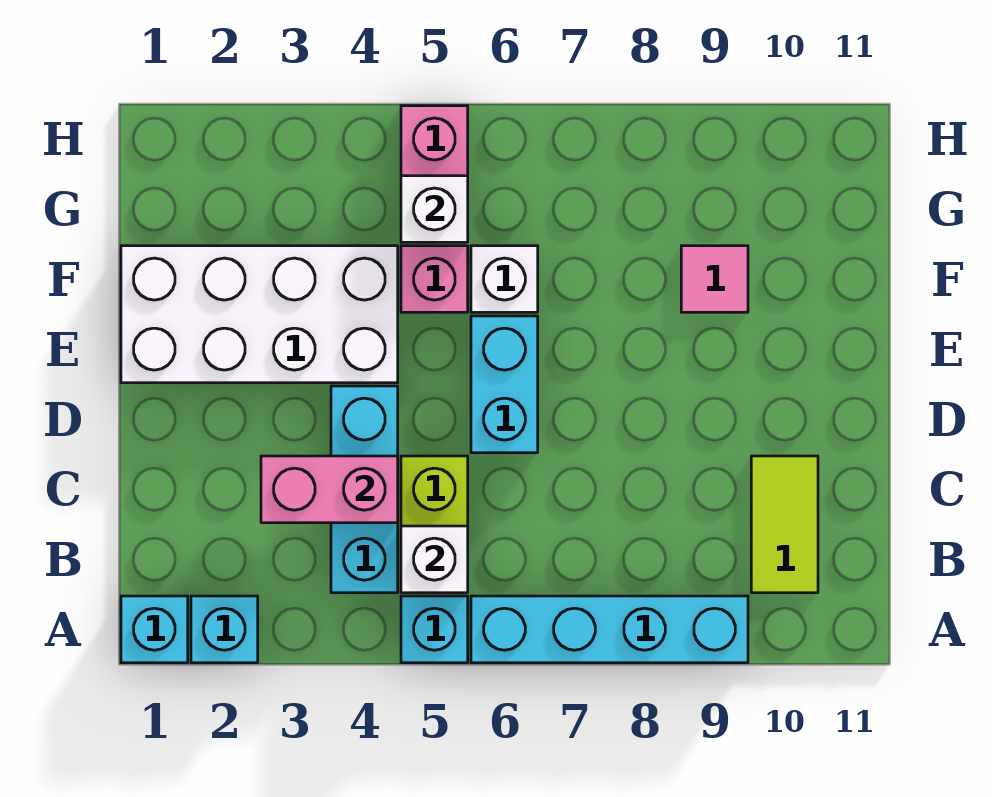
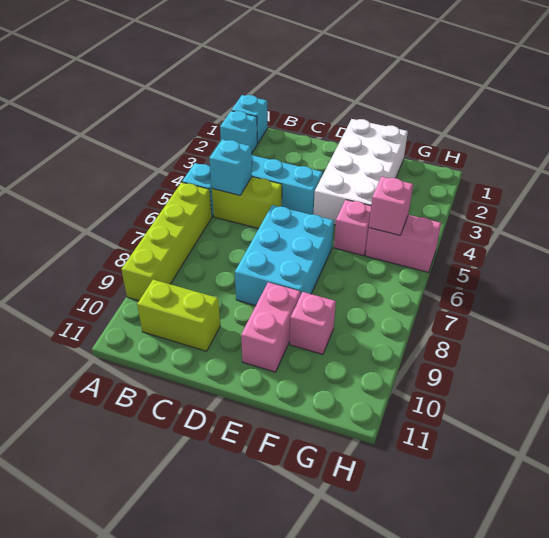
cyan brick A6:A9 level 1 -> lime brick A6:A9 level 1
white brick B5 level 2 -> cyan brick B5 level 2
lime tile B10:C10 level 1 -> lime brick B10:C10 level 1
pink brick C3:C4 level 2 -> pink brick E9:E10 level 1
cyan brick D6:E6 level 1 -> cyan brick D6:E8 level 1
white brick F6 level 1 -> none
pink tile F9 level 1 -> pink brick F9 level 1
white brick G5 level 2 -> pink brick G5 level 2

